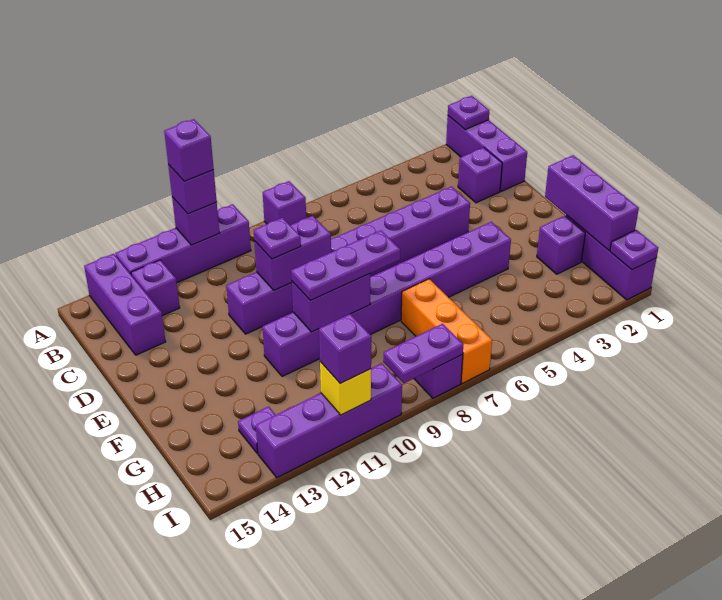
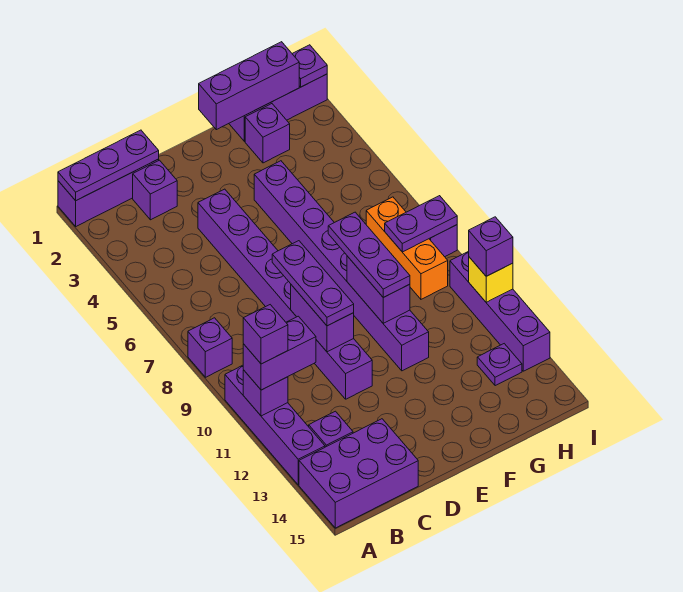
purple plate A1 level 2 -> purple plate A1:C1 level 2
purple brick A11 level 3 -> purple brick A11:B11 level 3
purple brick A14:C14 level 1 -> purple brick A14:C15 level 1
purple plate D10 level 3 -> purple plate D8:D10 level 3
orange brick G7:I7 level 1 -> orange brick H7:H9 level 1
purple plate I8:I9 level 2 -> purple plate H8:I8 level 2

